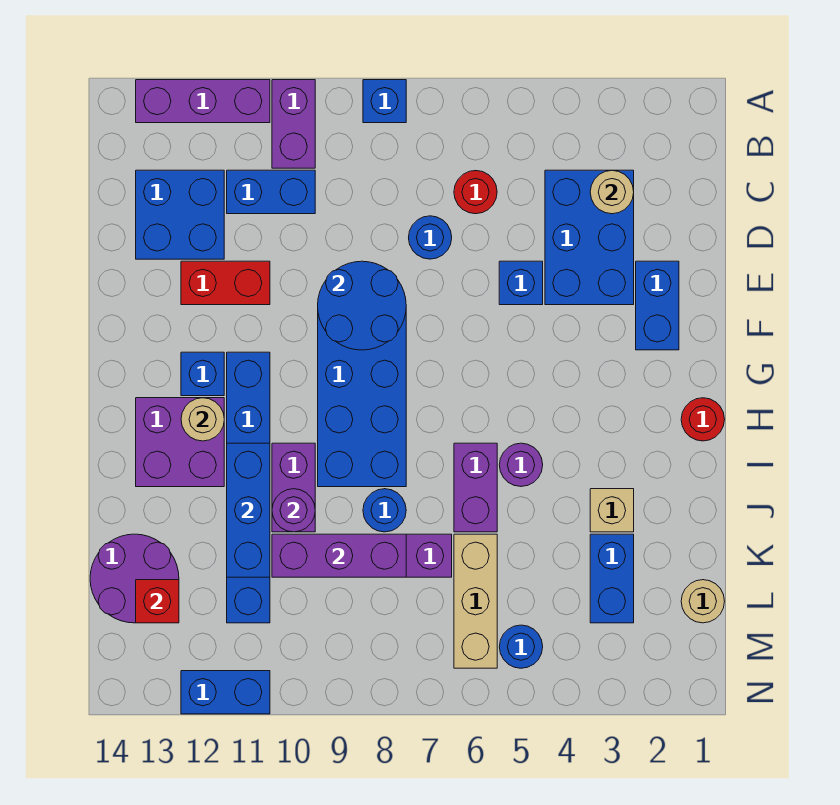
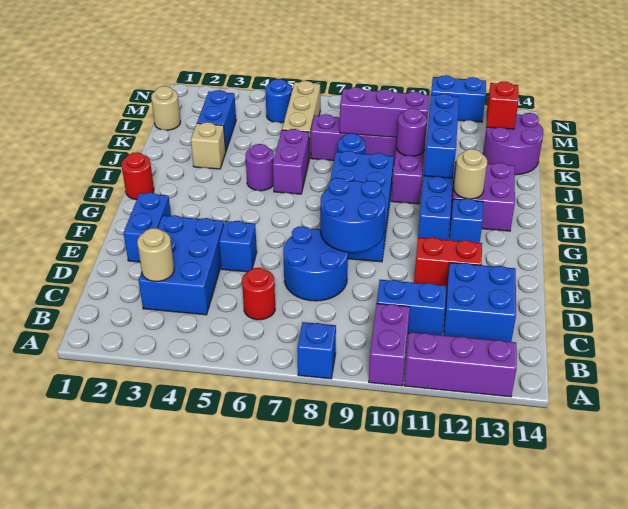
blue round brick D7 level 1 -> blue round brick D7:E8 level 1

